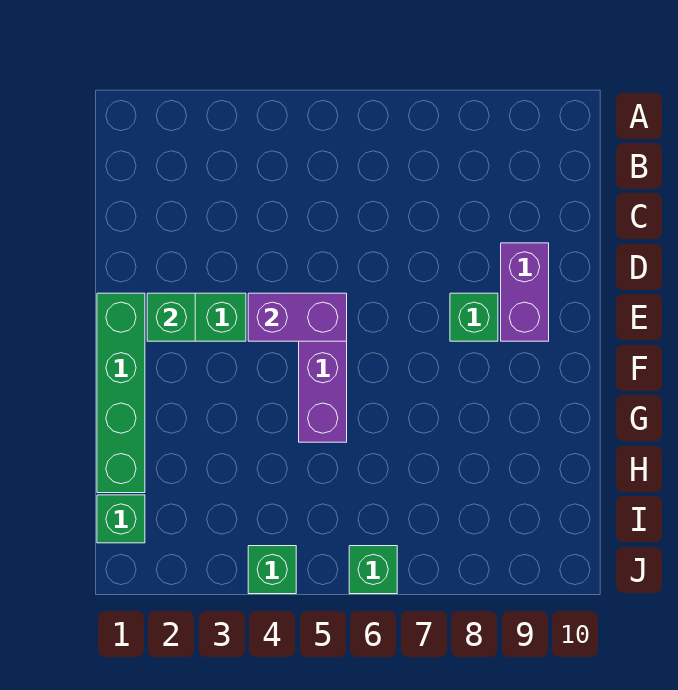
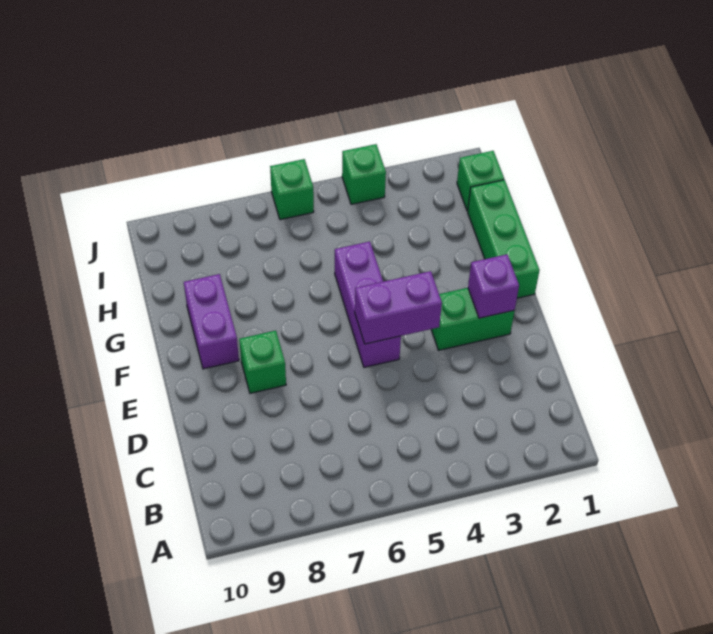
purple brick D9:E9 level 1 -> purple brick F9:G9 level 1
green brick E1:H1 level 1 -> green brick F1:H1 level 1
green brick E2 level 2 -> purple brick E2 level 2

